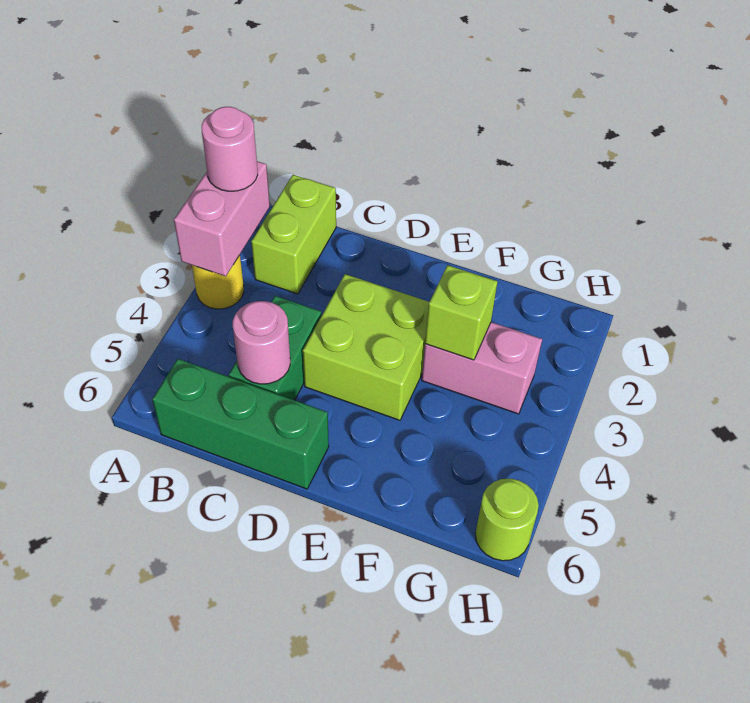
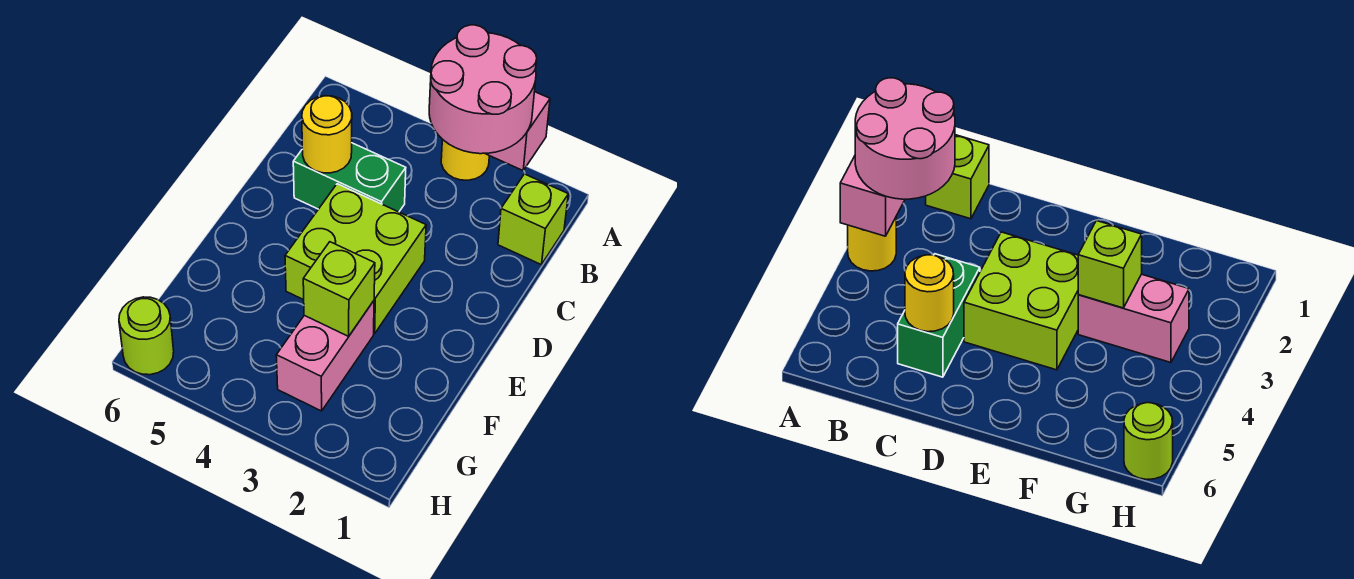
pink round brick A2 level 3 -> pink round brick A2:B3 level 3
lime brick B1:B2 level 1 -> lime brick B1 level 1
green brick B6:D6 level 1 -> none
pink round brick C5 level 2 -> yellow round brick C5 level 2

